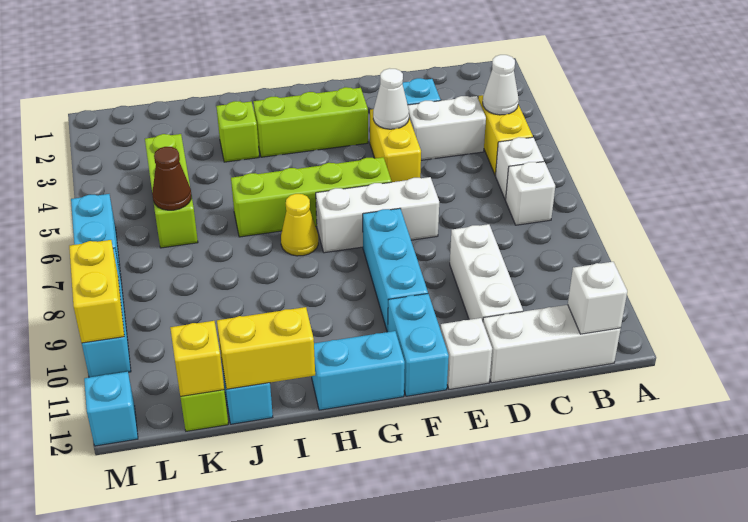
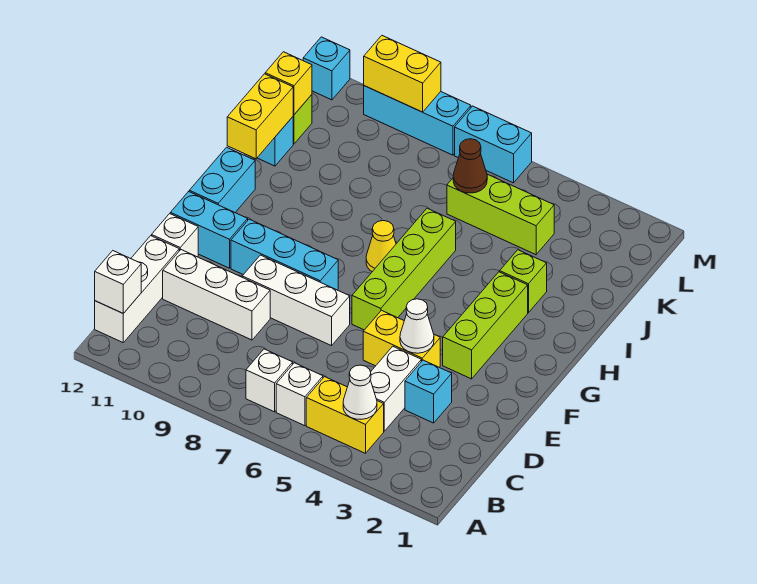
white brick E7:G7 level 1 -> white brick E7:E9 level 1

